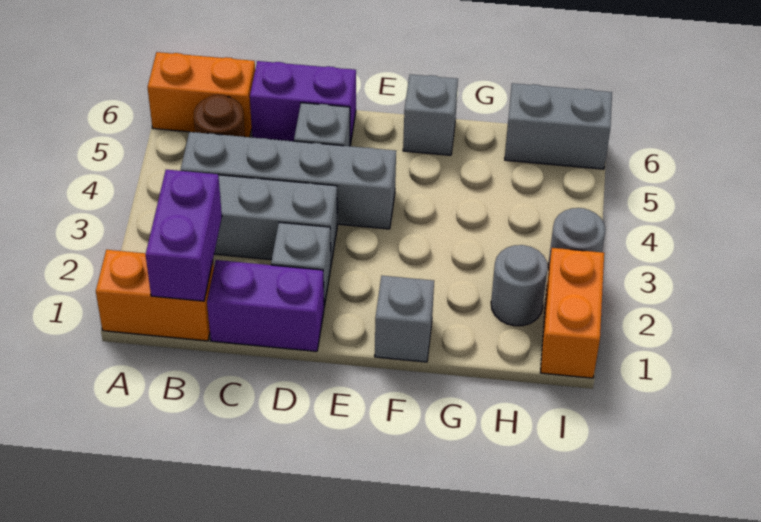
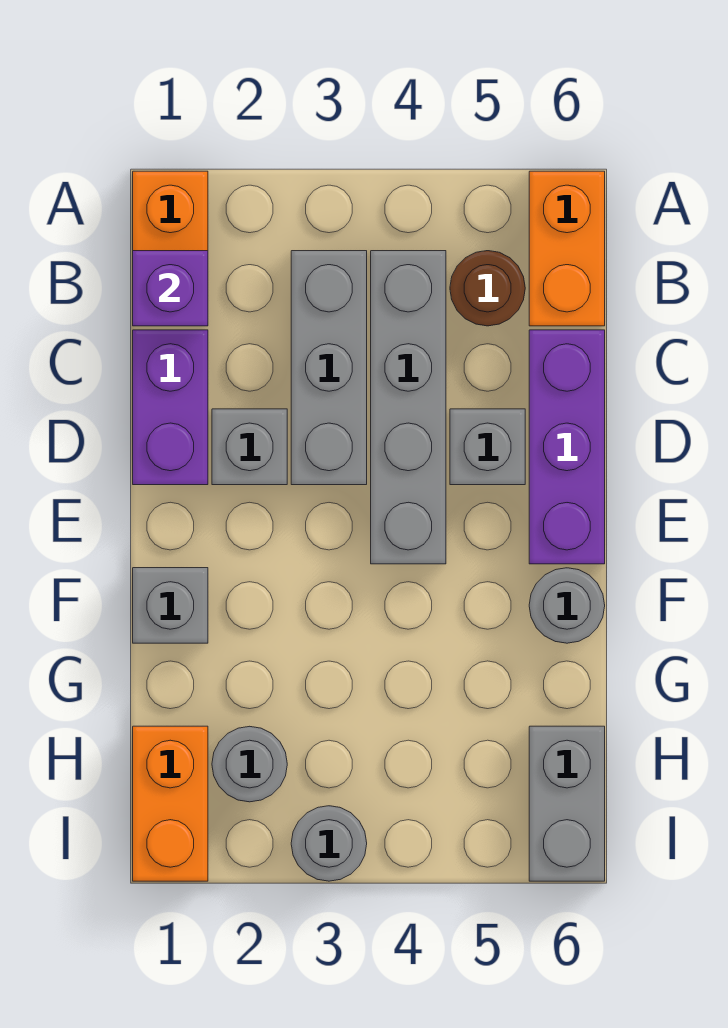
purple brick B1:B2 level 2 -> purple brick B1 level 2
purple brick C6:D6 level 1 -> purple brick C6:E6 level 1
grey brick F6 level 1 -> grey round brick F6 level 1
orange brick I1:I2 level 1 -> orange brick H1:I1 level 1

